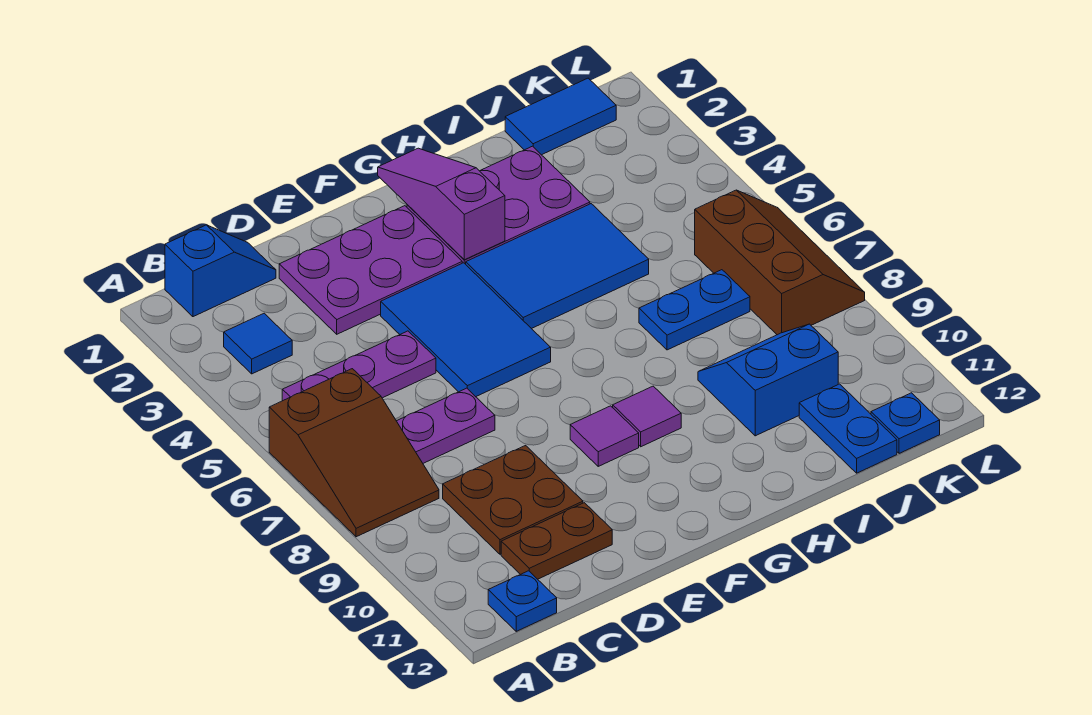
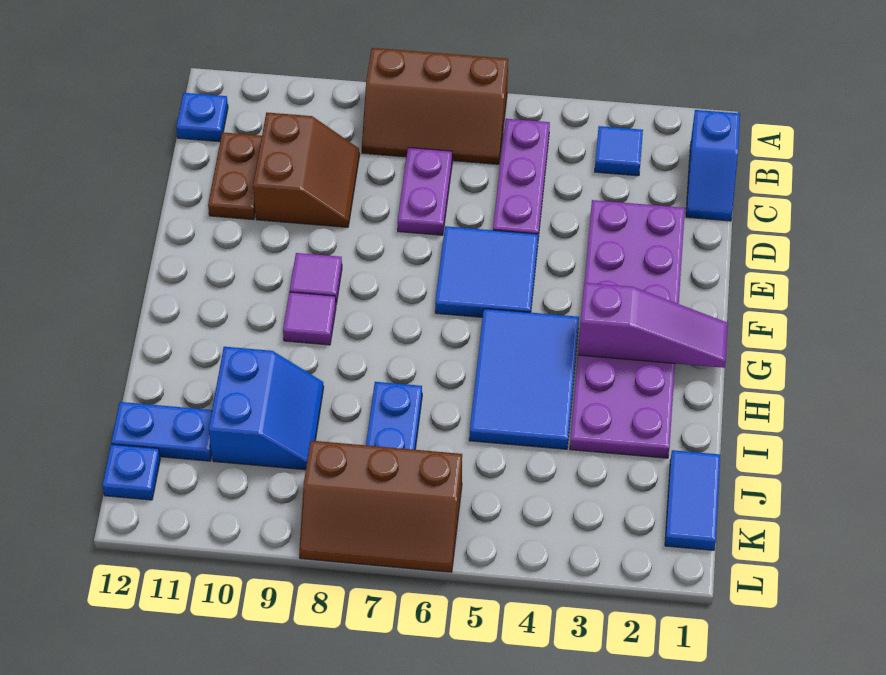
brown slope A6:B8 level 1 top 6 -> brown slope A6:B8 level 1 top A
brown plate C9:D10 level 1 -> brown slope C9:D10 level 1 top 10
blue tile E4:F6 level 1 -> blue tile E5:F6 level 1

